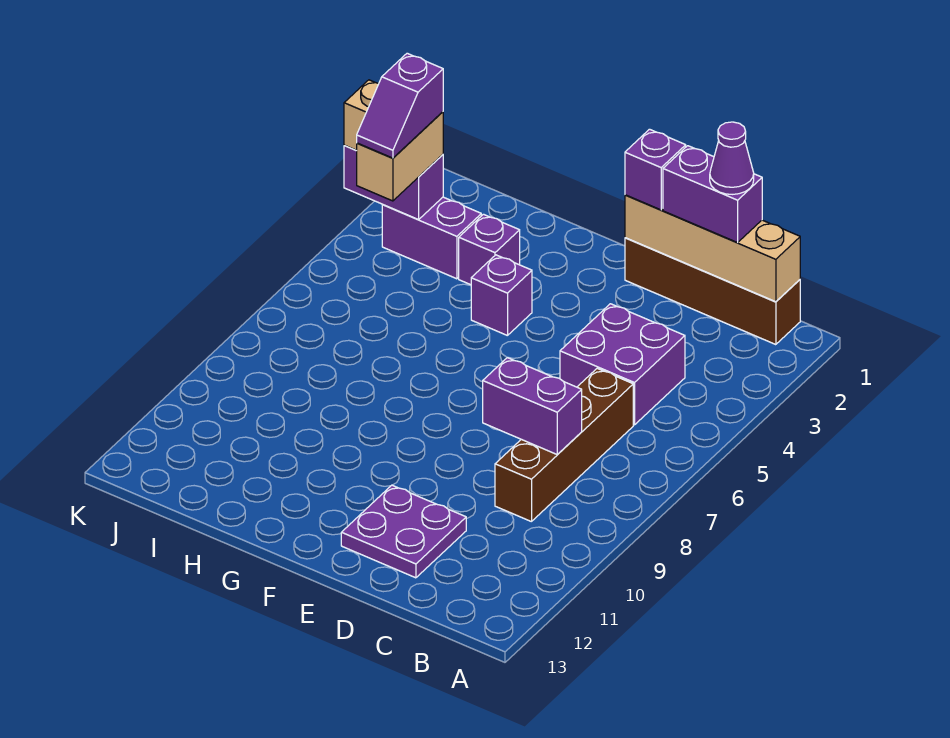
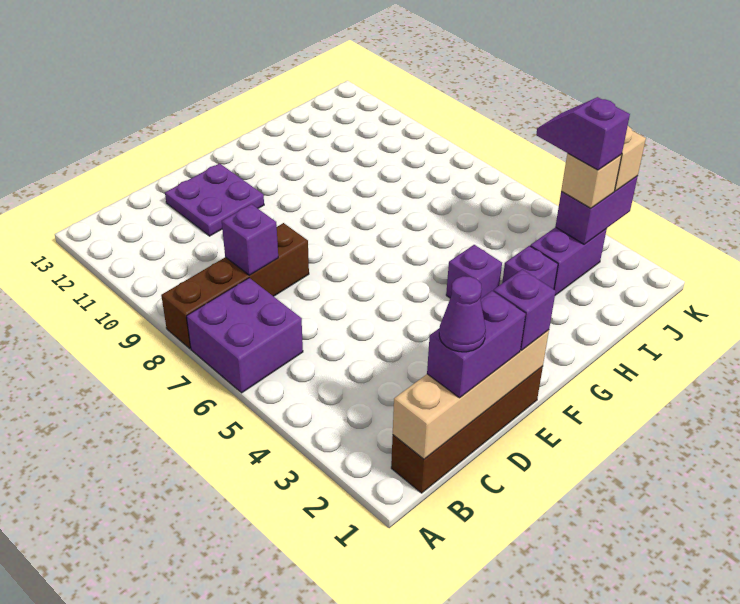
purple brick C4:D5 level 1 -> purple brick A6:B7 level 1
brown brick C6:C9 level 1 -> brown brick A8:D8 level 1
purple brick C8:D8 level 2 -> purple brick C8 level 2
tan brick J3:J4 level 3 -> tan brick J3 level 3

